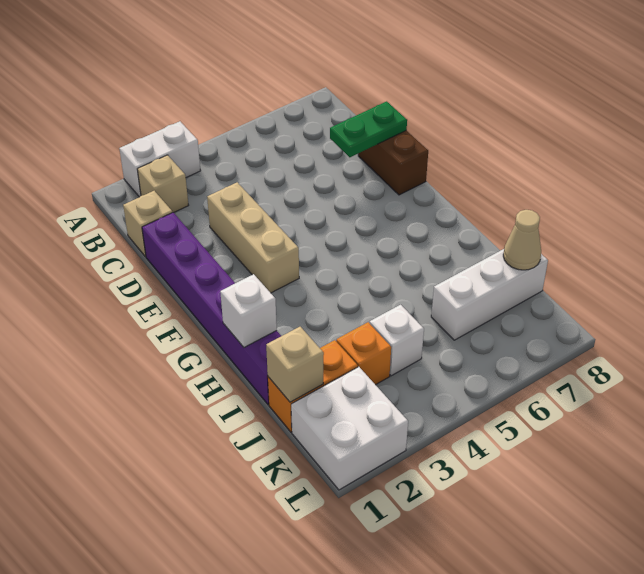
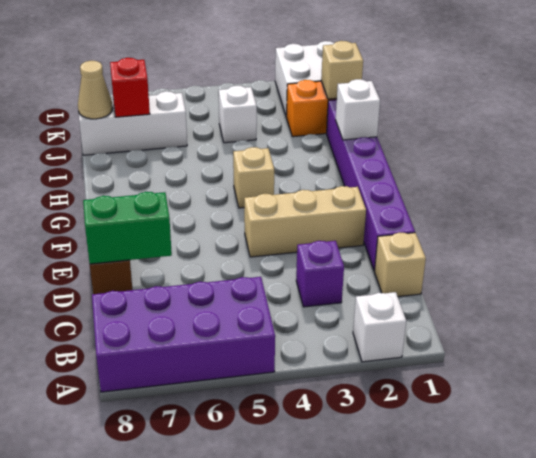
white brick A2:A3 level 1 -> white brick A2 level 1
none -> purple brick A5:B8 level 1
tan brick B2 level 1 -> tan brick G4 level 1
none -> purple brick C3 level 1
tan brick D3:F3 level 1 -> tan brick E2:E4 level 1
green plate D7:D8 level 2 -> green brick D7:D8 level 2
orange brick J3 level 1 -> none
none -> red brick J7 level 2

